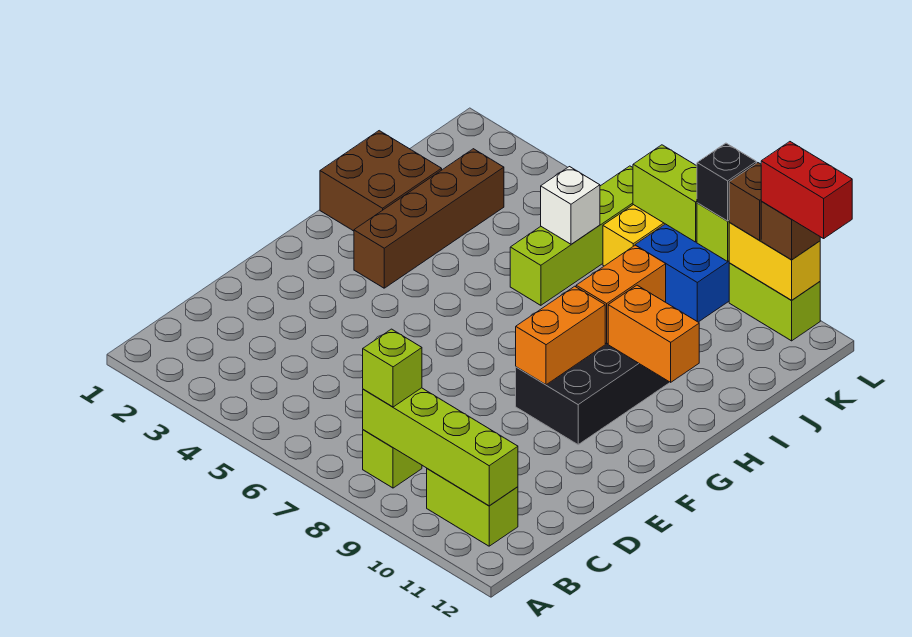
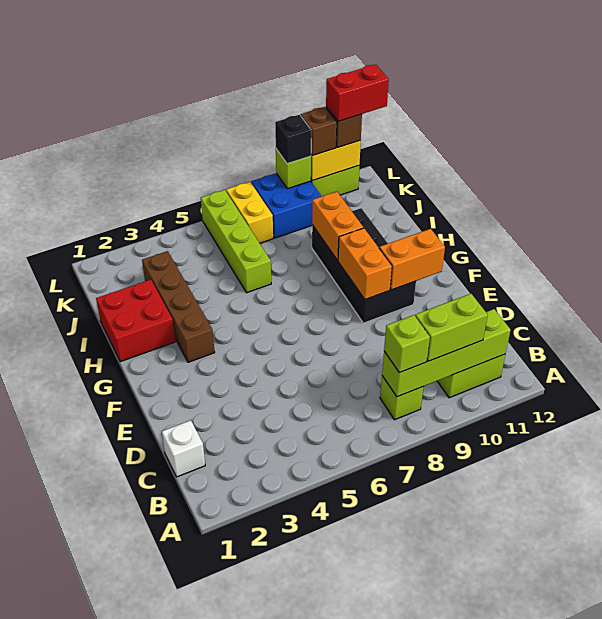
brown brick H1:I2 level 1 -> red brick H1:I2 level 1
orange brick H10:H11 level 2 -> orange brick F10:F11 level 2
white brick J6 level 2 -> white brick C1 level 1
lime brick L7:L8 level 2 -> lime brick B9:B10 level 3

